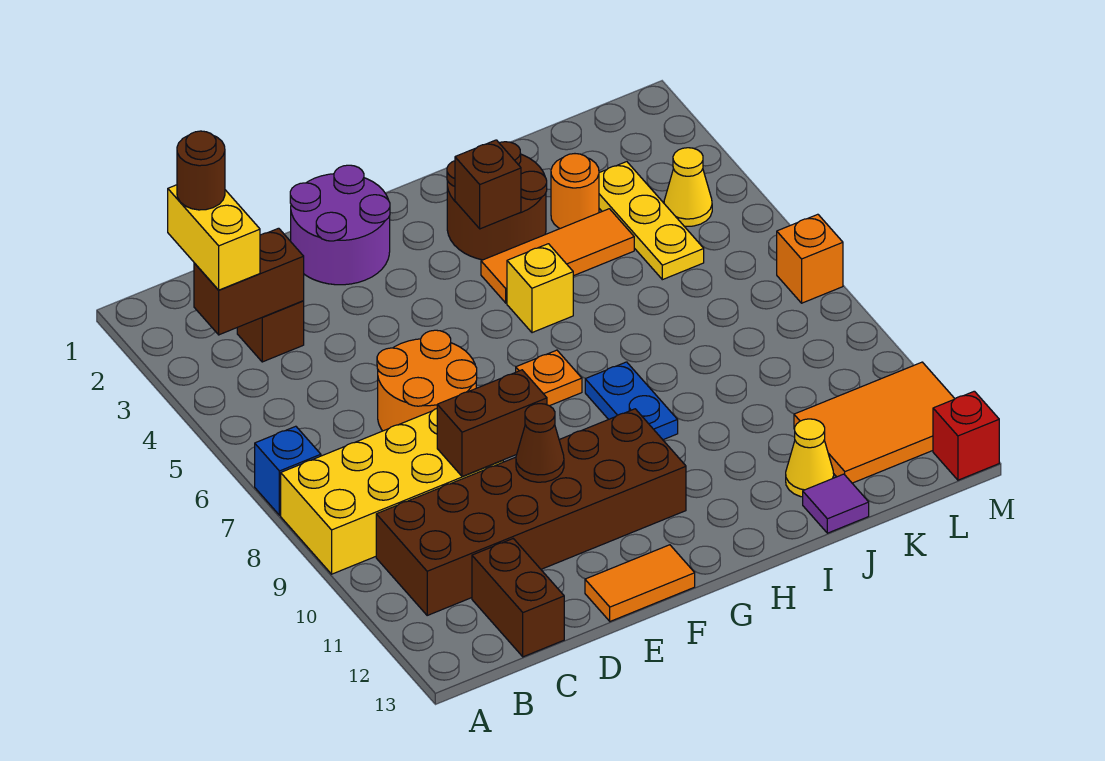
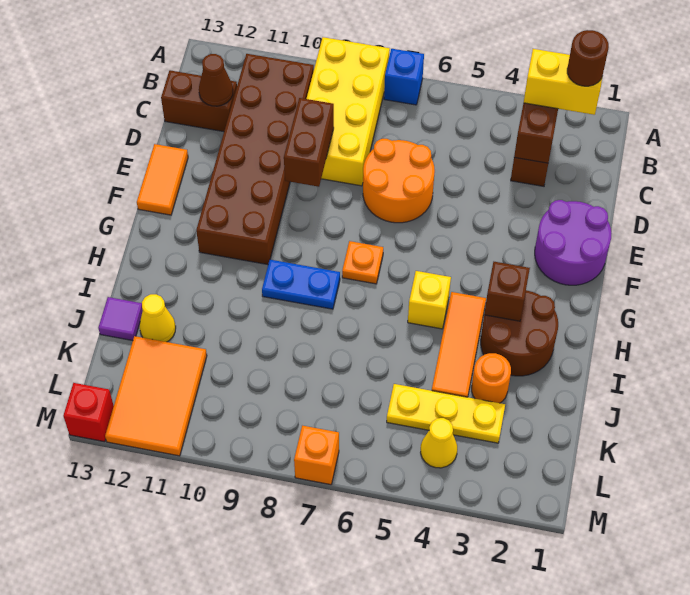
brown cone E10 level 2 -> brown cone C12 level 2

